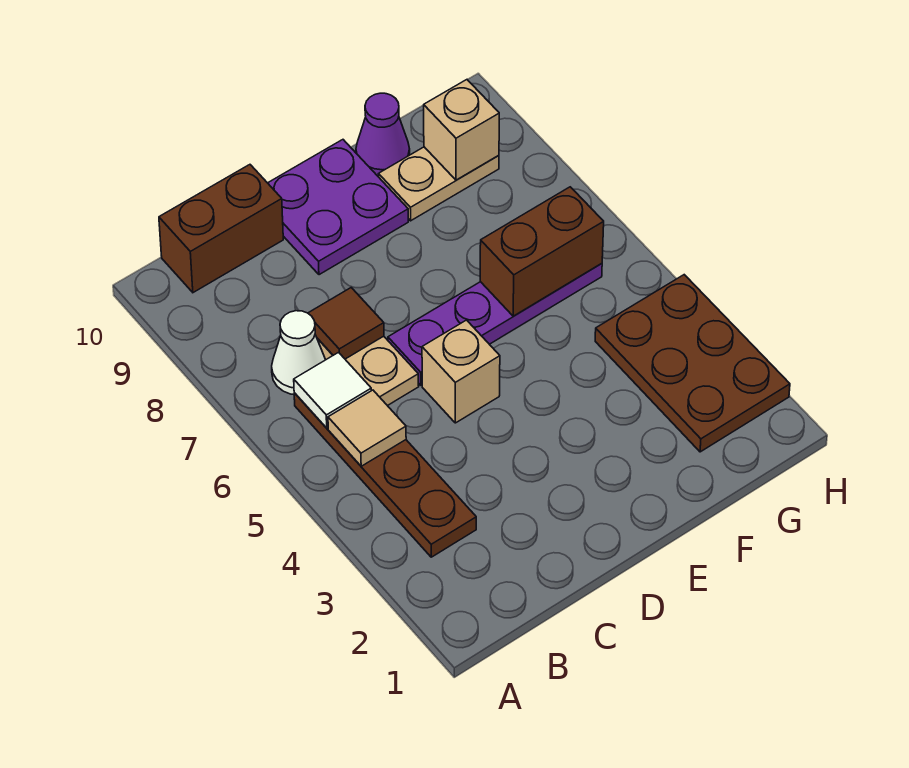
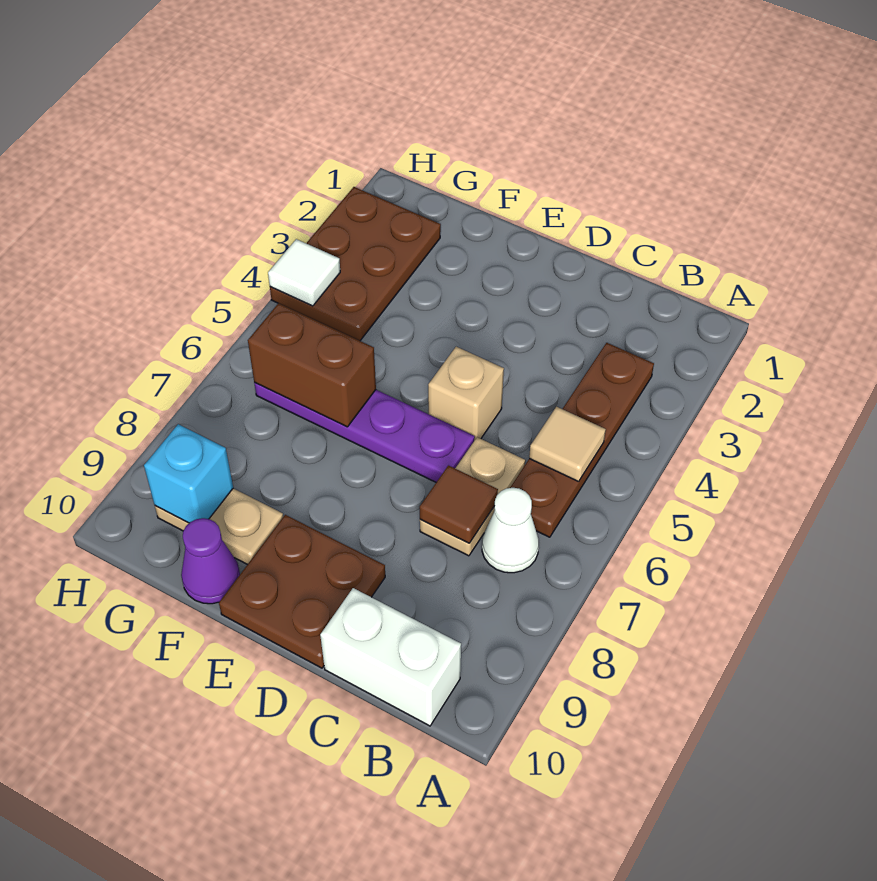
white tile B6 level 2 -> white tile H4 level 2
brown brick B10:C10 level 1 -> white brick B10:C10 level 1
purple plate D9:E10 level 1 -> brown plate D9:E10 level 1
tan brick G9 level 2 -> cyan brick G9 level 2

